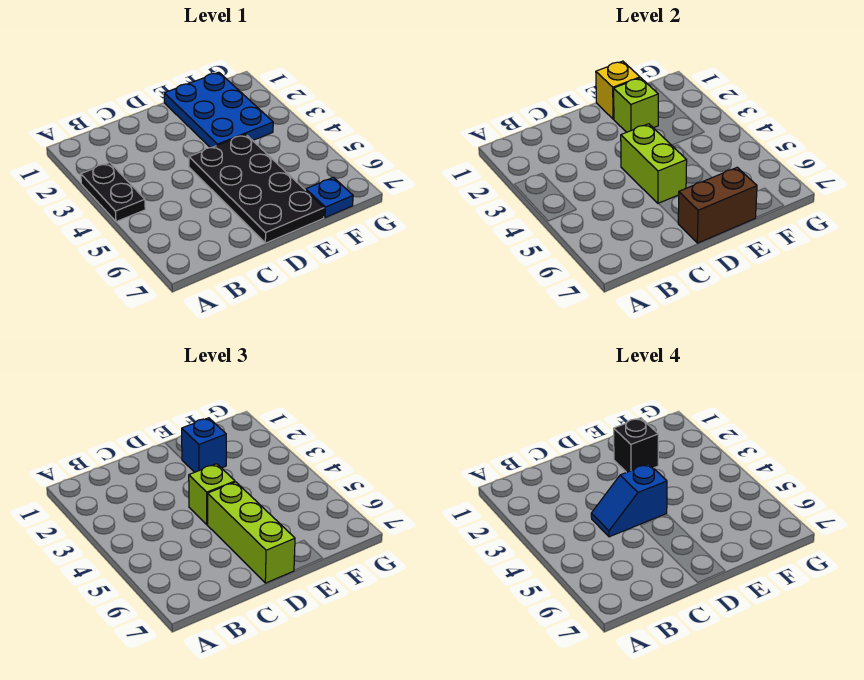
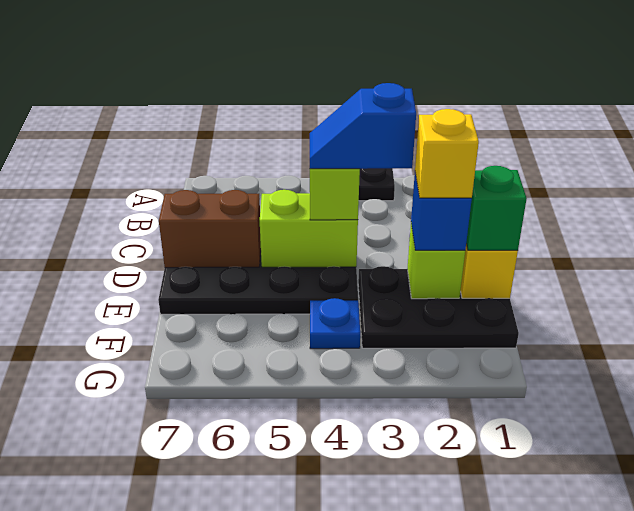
blue slope C4:D4 level 4 top D -> blue slope D3:D4 level 4 top 3
lime brick D5:D7 level 3 -> none
brown brick D7:E7 level 2 -> brown brick D6:D7 level 2
blue plate E1:F3 level 1 -> black plate E1:F3 level 1
none -> green brick E1 level 3
black brick E2 level 4 -> yellow brick E2 level 4
blue plate F7 level 1 -> blue plate F4 level 1

